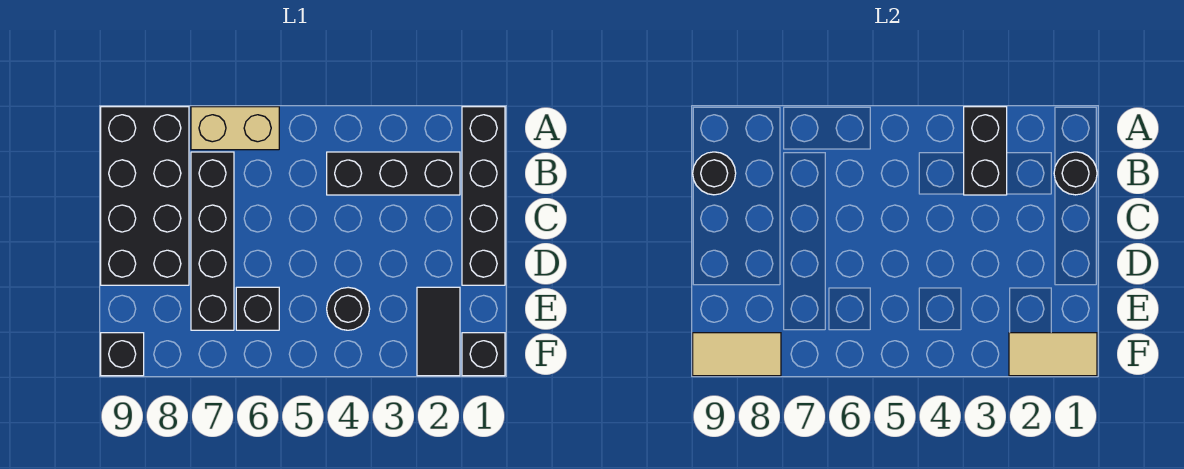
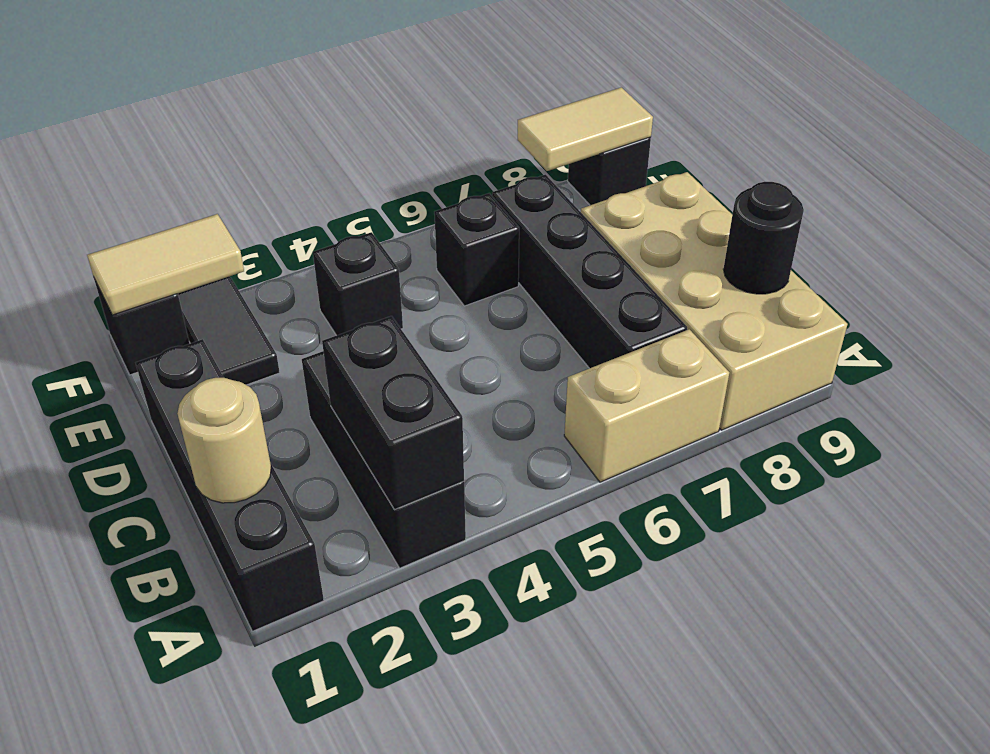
black brick A8:D9 level 1 -> tan brick A8:D9 level 1
black round brick B1 level 2 -> tan round brick B1 level 2
black brick B2:B4 level 1 -> black brick A3:C3 level 1
black round brick E4 level 1 -> black brick E4 level 1

